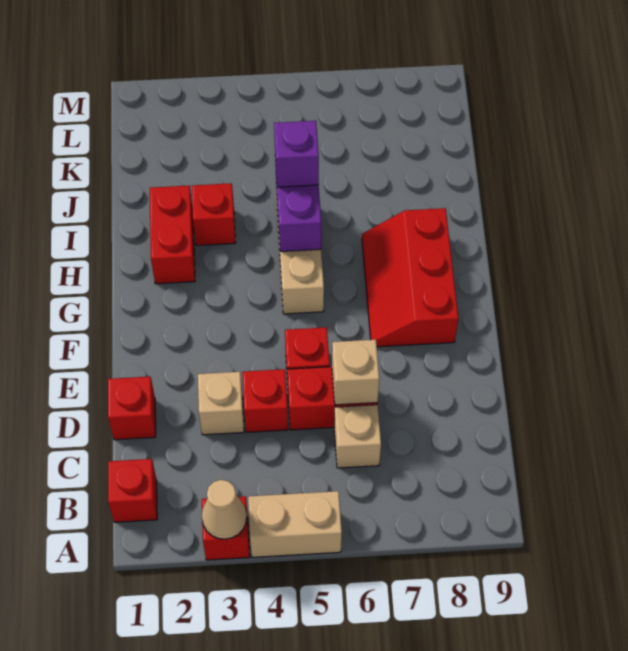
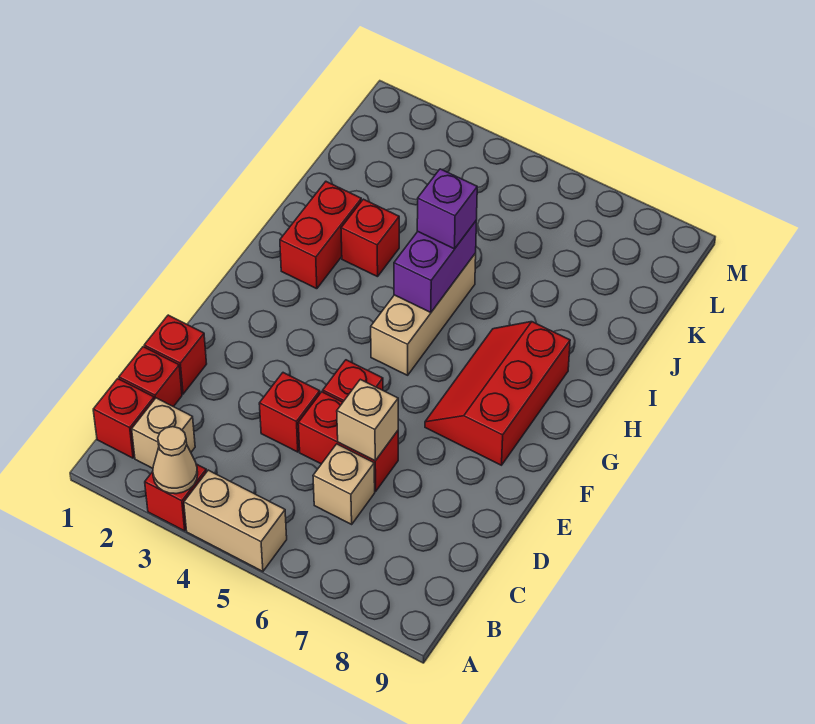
none -> red brick C1 level 1
tan brick D3 level 1 -> tan brick B2 level 1

